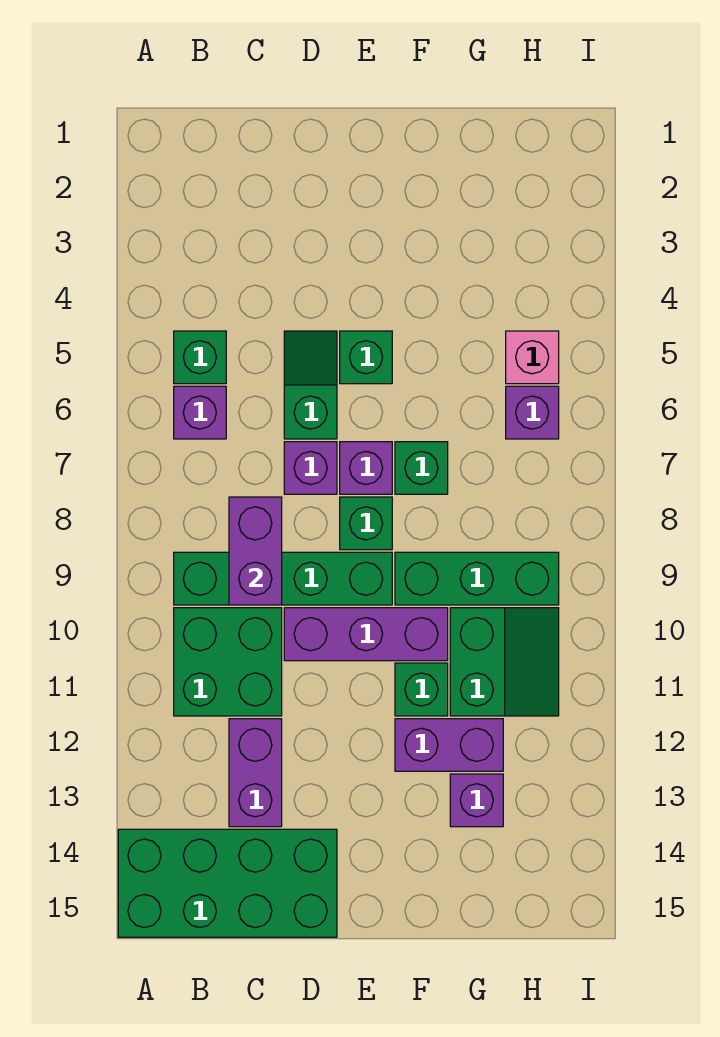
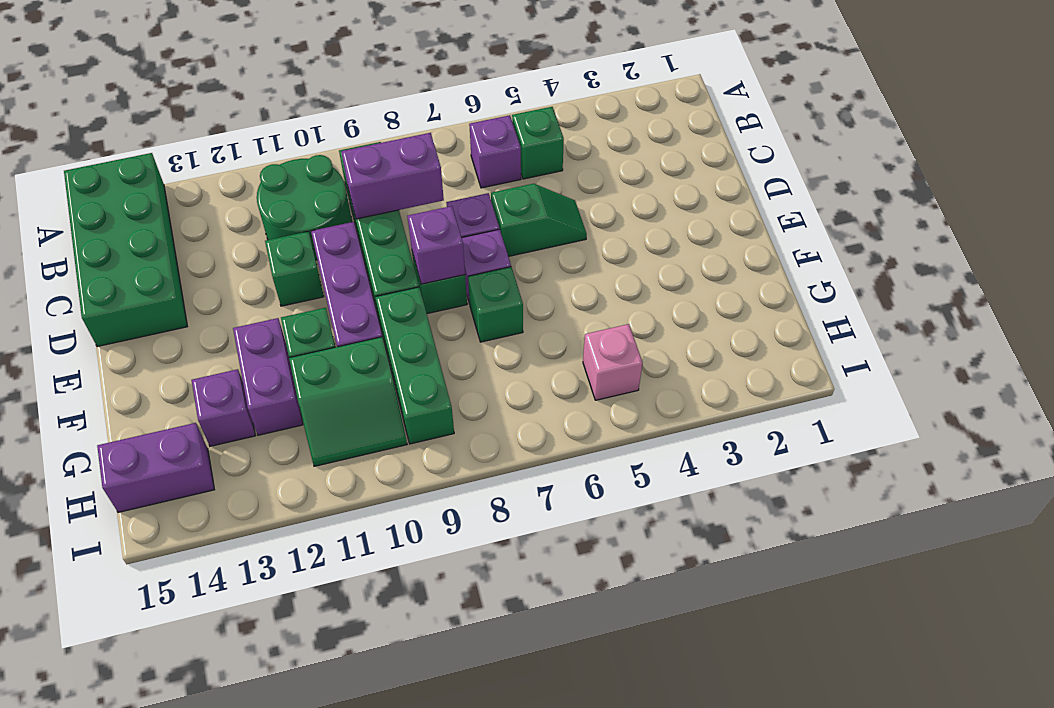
green brick B10:C11 level 1 -> green round brick B10:C11 level 1
purple brick C12:C13 level 1 -> purple brick H14:H15 level 1
green brick E5 level 1 -> green brick D11 level 1
purple brick H6 level 1 -> purple brick E8 level 2

